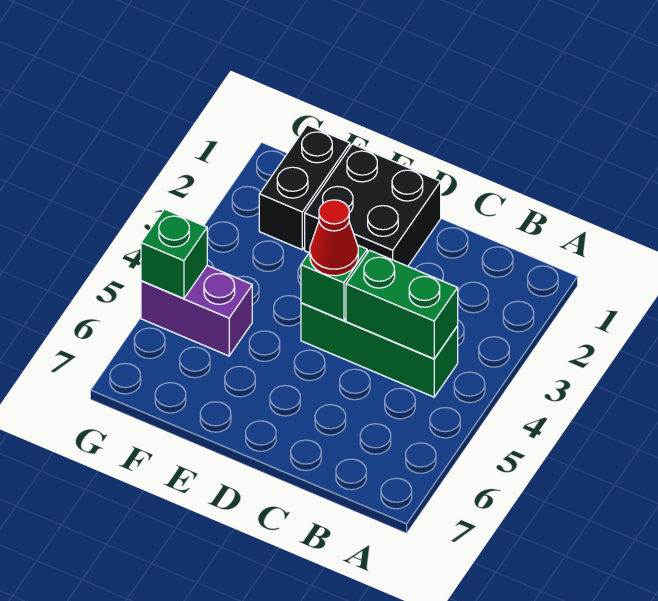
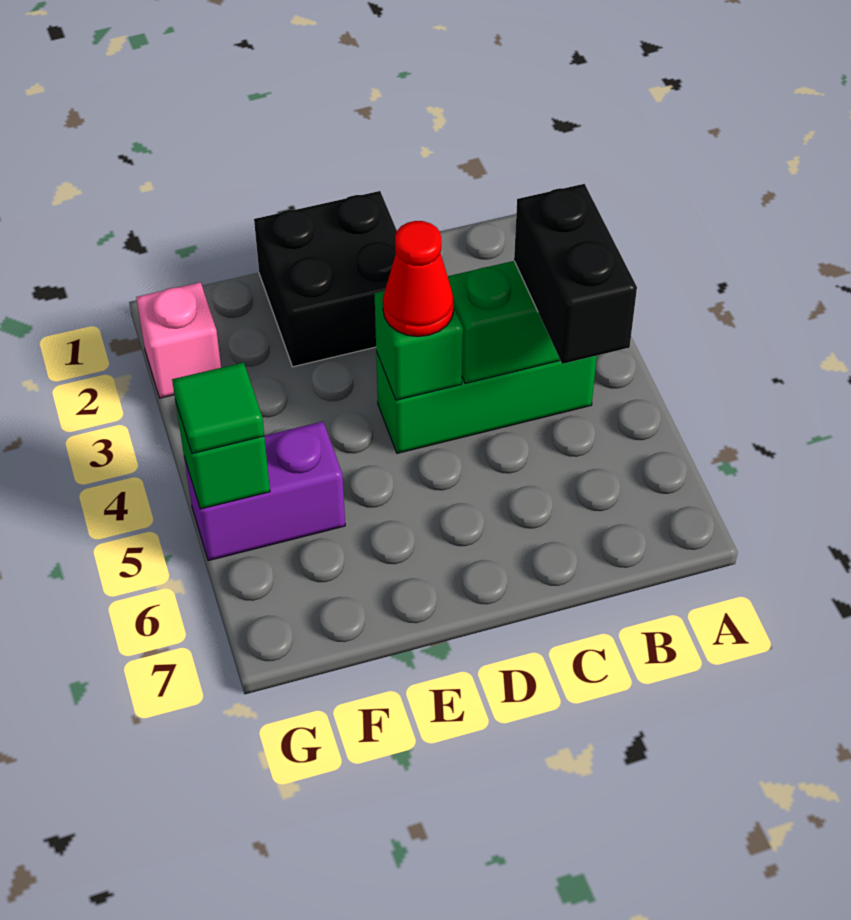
black brick F1:F2 level 1 -> black brick B4:B5 level 3
none -> pink brick G2 level 1
none -> green tile G5 level 3

